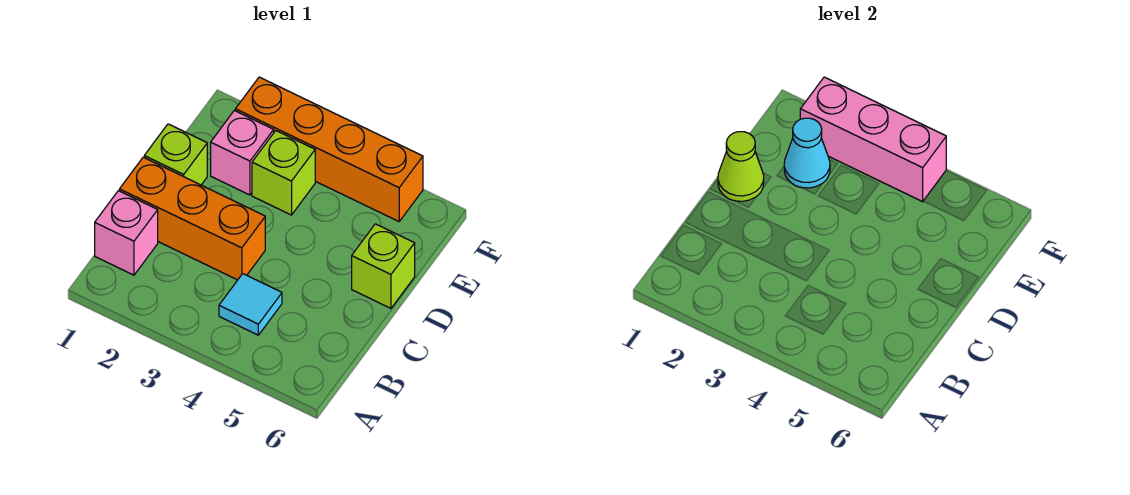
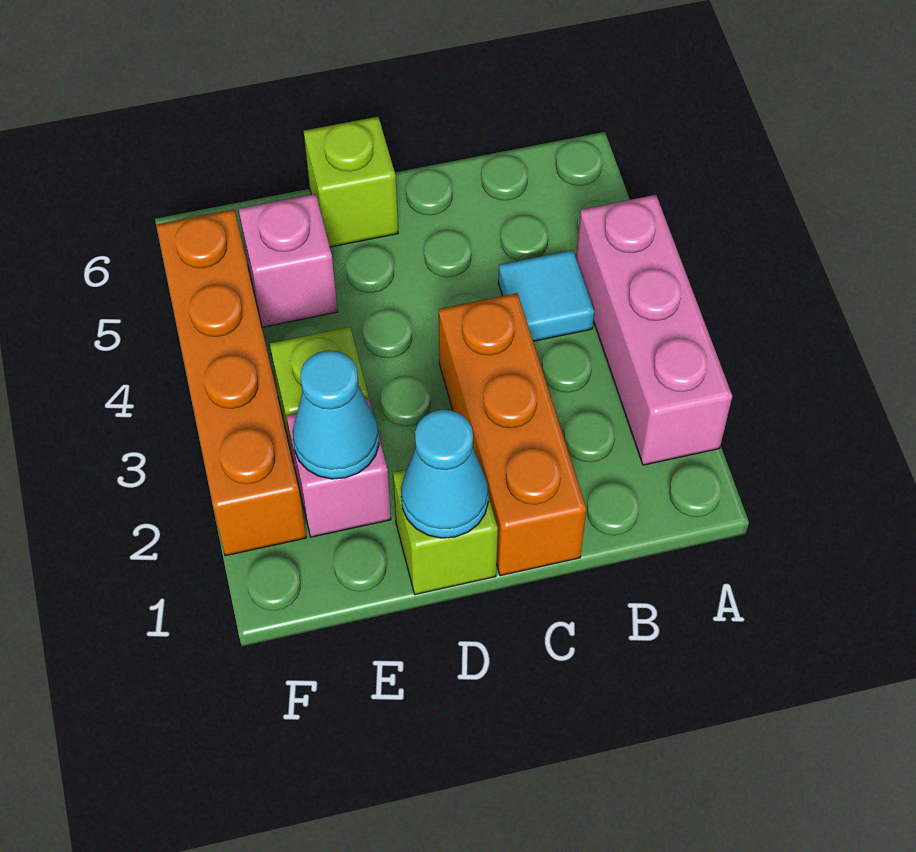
pink brick B1 level 1 -> pink brick E5 level 1
lime cone D1 level 2 -> cyan cone D1 level 2
pink brick F2:F4 level 2 -> pink brick A2:A4 level 1

